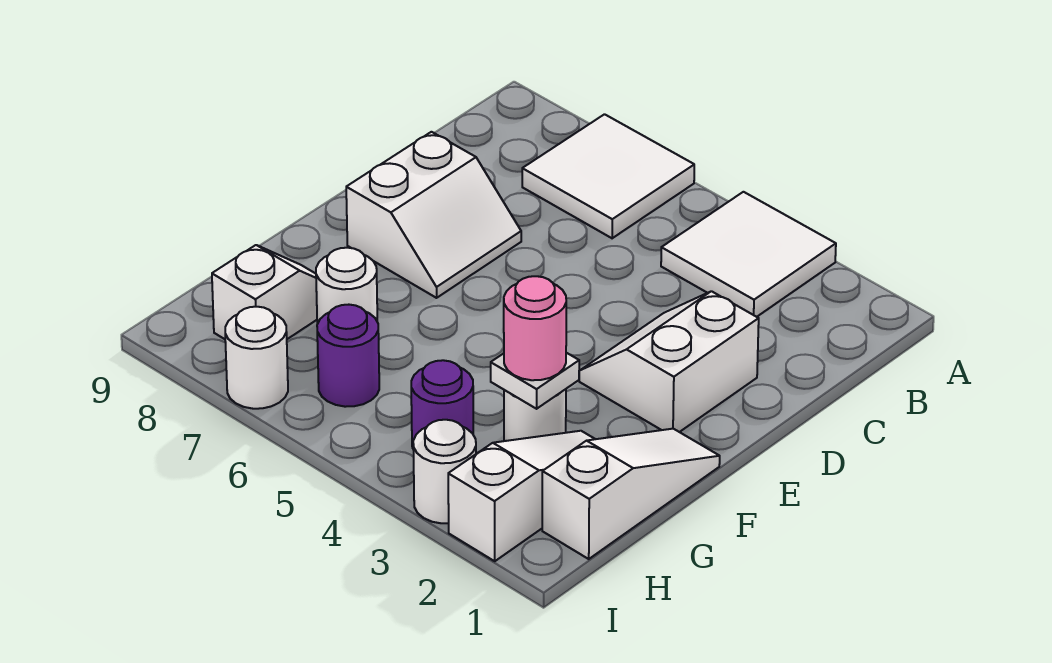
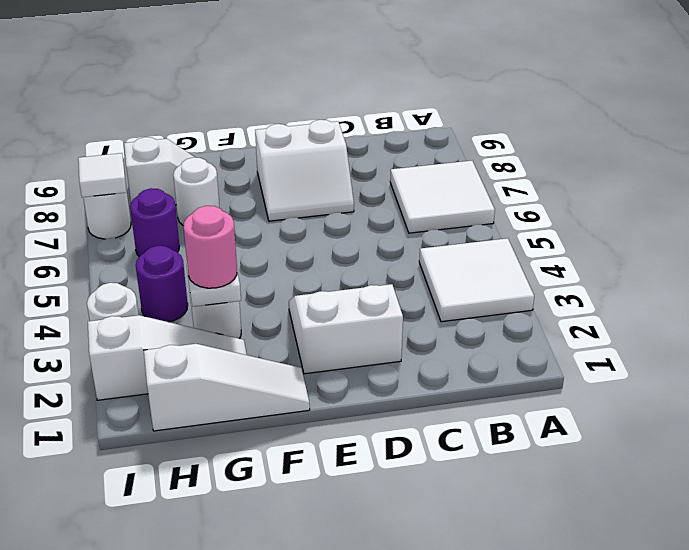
none -> white tile I7 level 2

